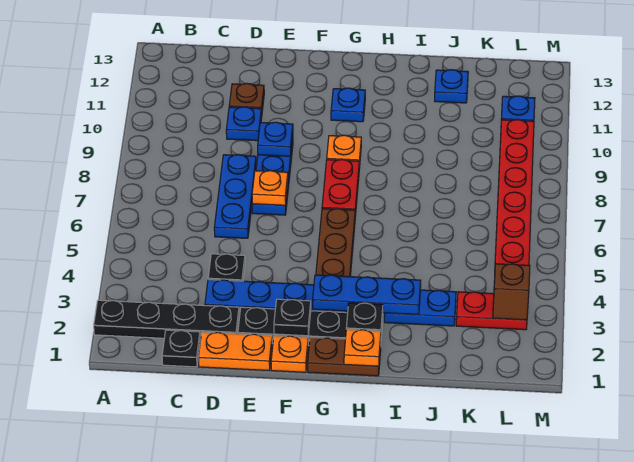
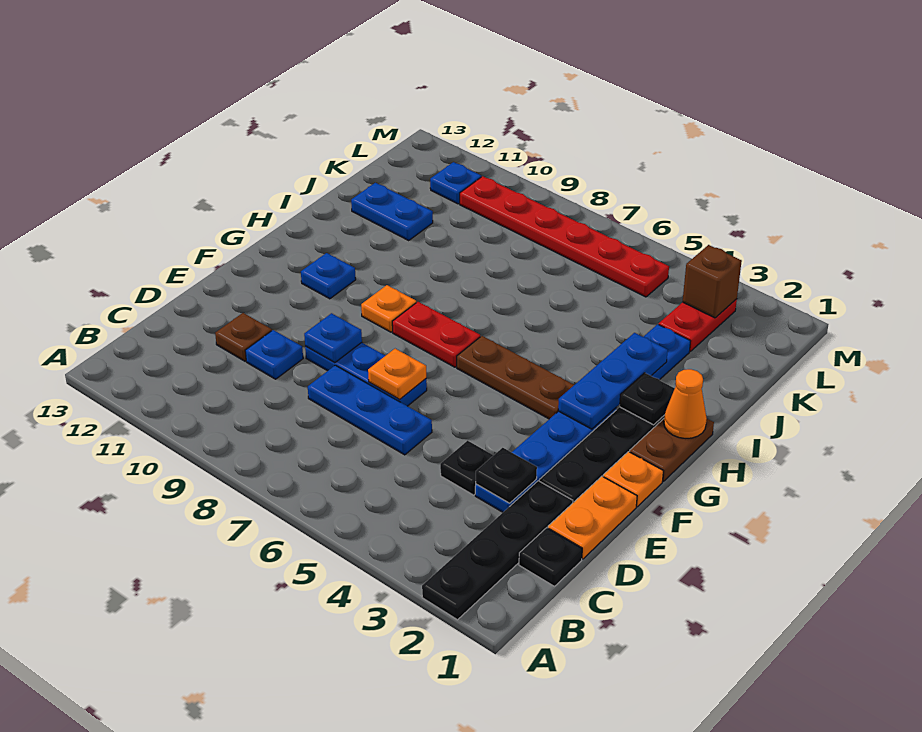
black plate F2 level 2 -> black plate D3 level 2
orange plate H1 level 2 -> orange cone H1 level 2
blue plate J12 level 1 -> blue plate J11:J12 level 1

